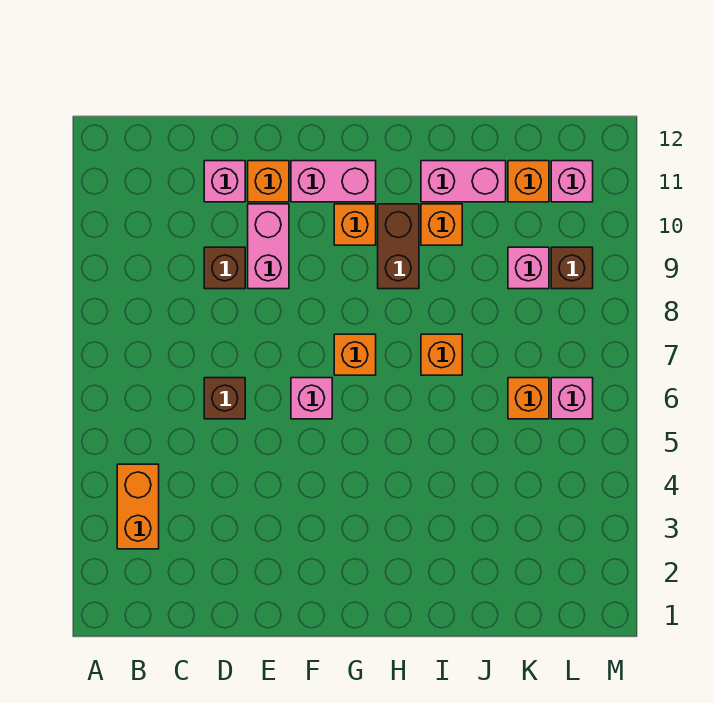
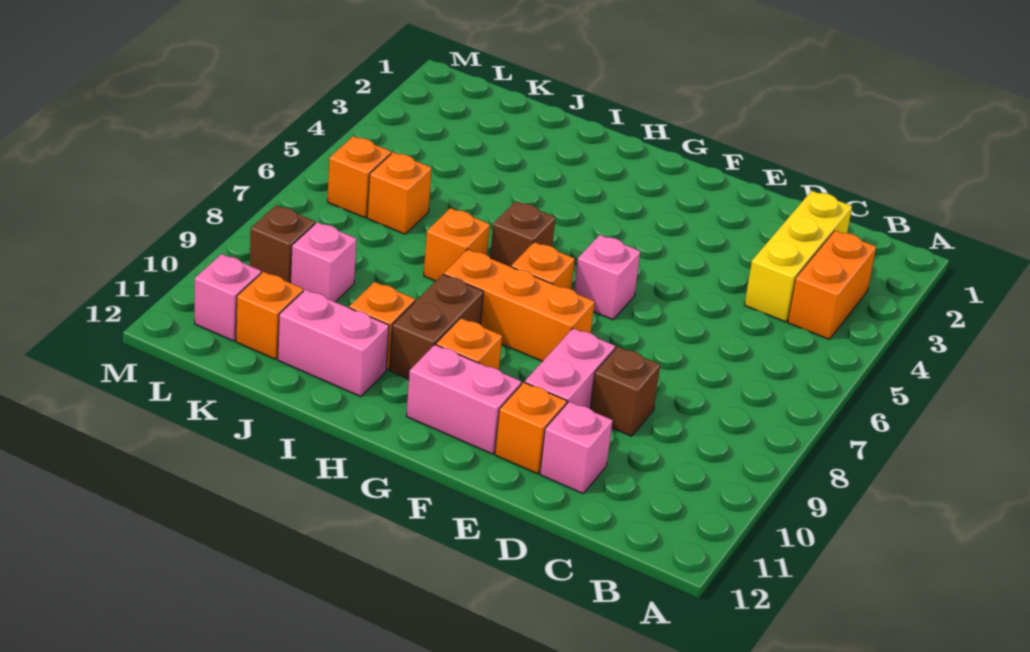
none -> yellow brick C2:C4 level 1
brown brick D6 level 1 -> brown brick H6 level 1
none -> orange brick F8:H8 level 1
pink brick L6 level 1 -> orange brick L6 level 1

